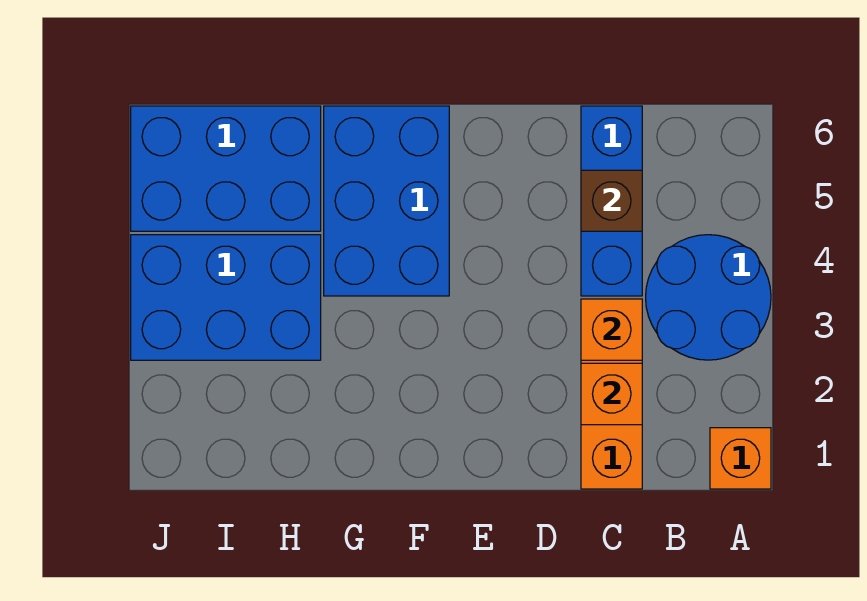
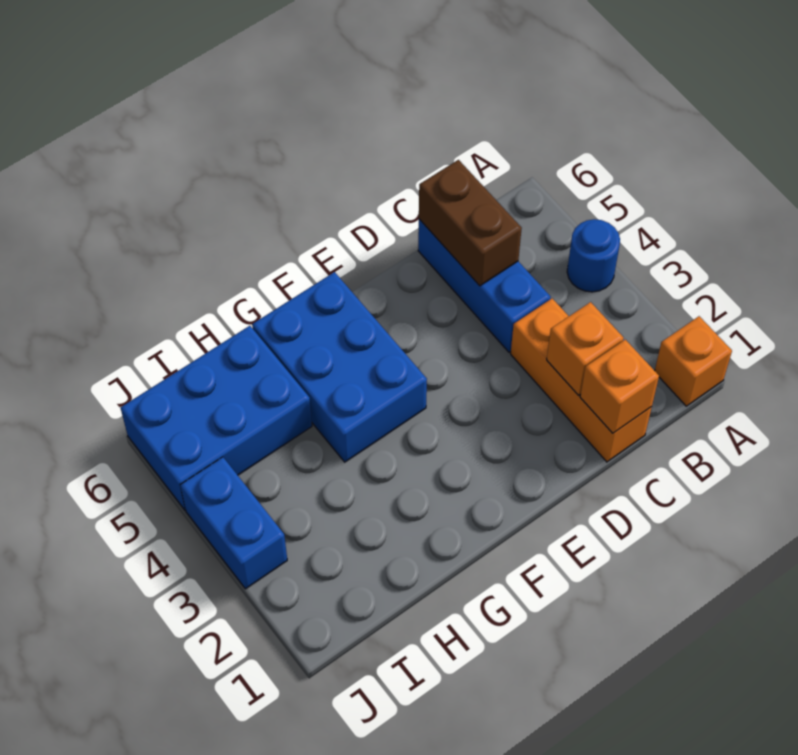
blue round brick A3:B4 level 1 -> blue round brick A4 level 1
orange brick C3 level 2 -> orange brick C1 level 2
brown brick C5 level 2 -> brown brick C5:C6 level 2
blue brick H3:J4 level 1 -> blue brick J3:J4 level 1

